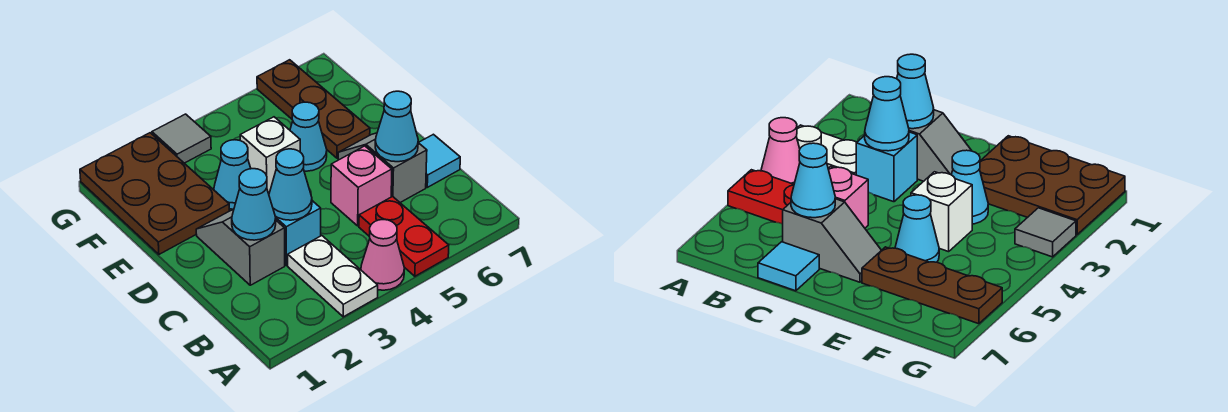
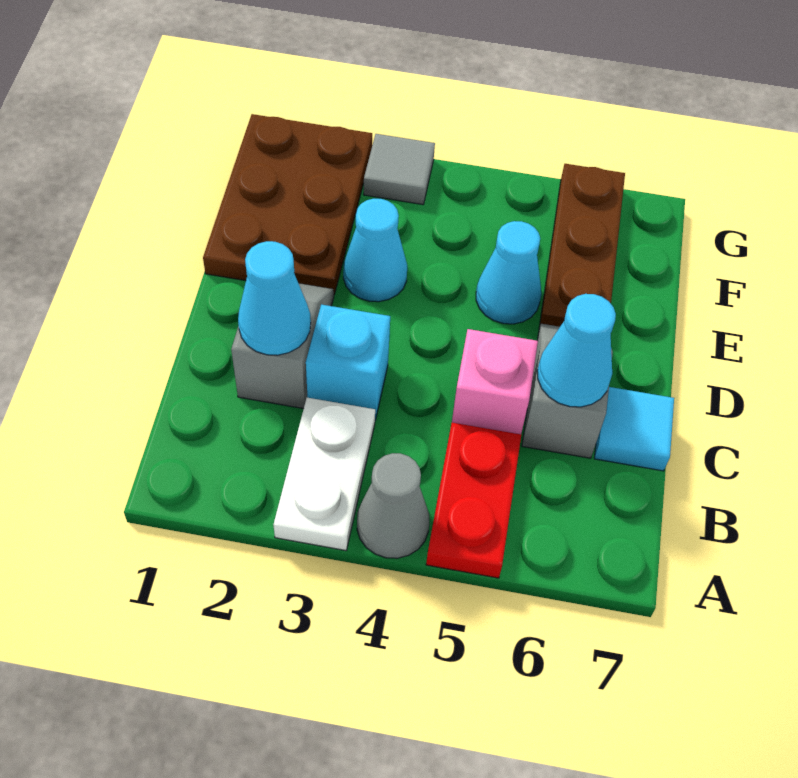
pink cone A4 level 1 -> grey cone A4 level 1
cyan cone C3 level 2 -> none
white brick E4 level 1 -> none

